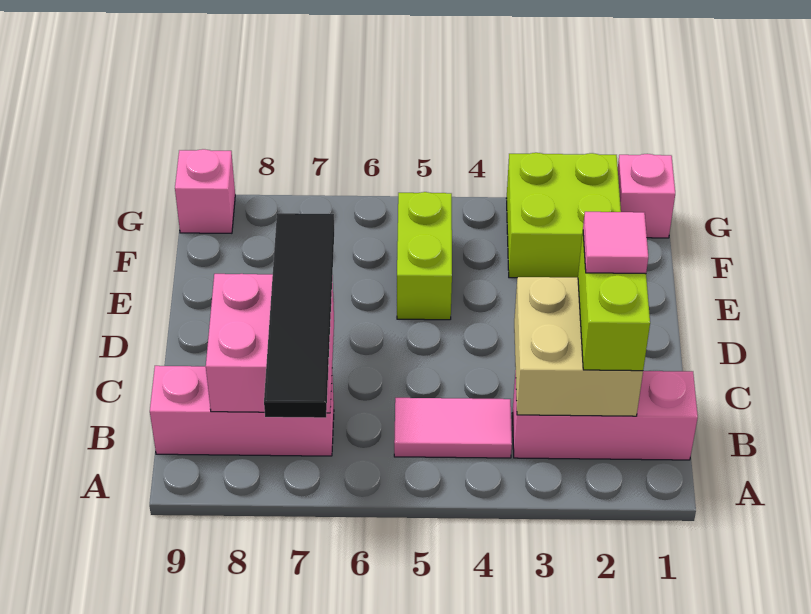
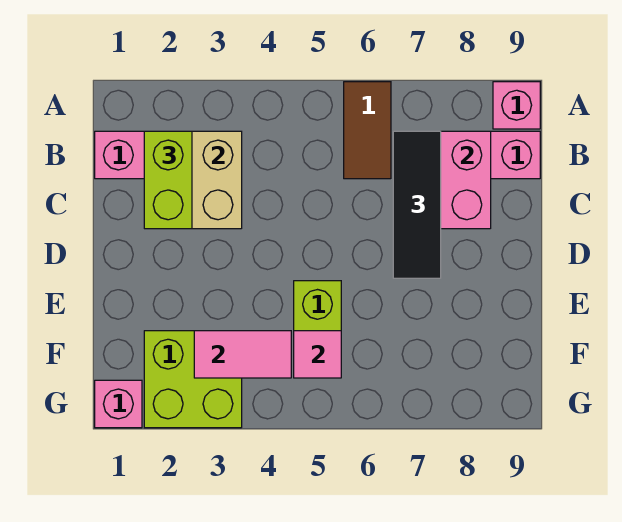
none -> brown tile A6:B6 level 1
black tile A7:D7 level 3 -> black tile B7:D7 level 3
pink tile B4:B5 level 1 -> pink tile F3:F4 level 2
pink tile C2 level 4 -> pink tile F5 level 2
pink brick G9 level 1 -> pink brick A9 level 1

